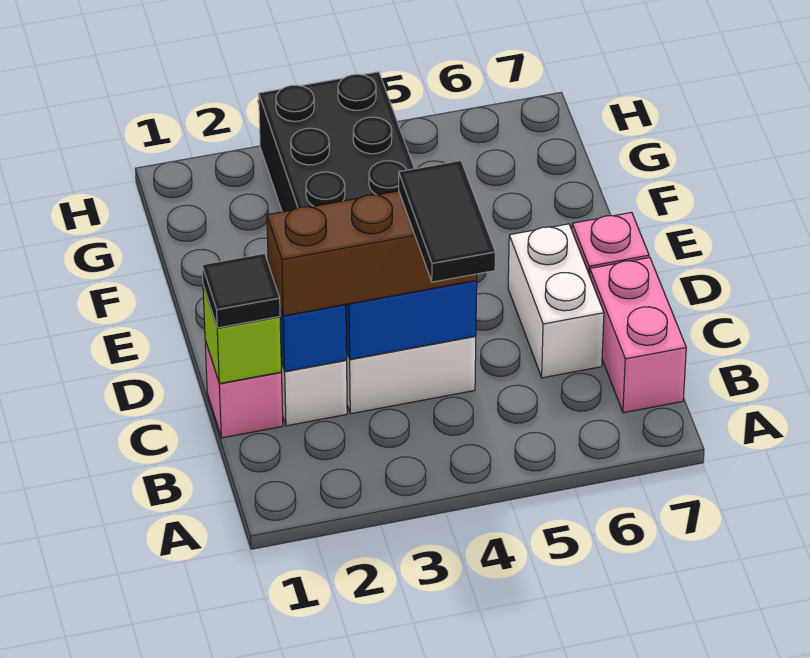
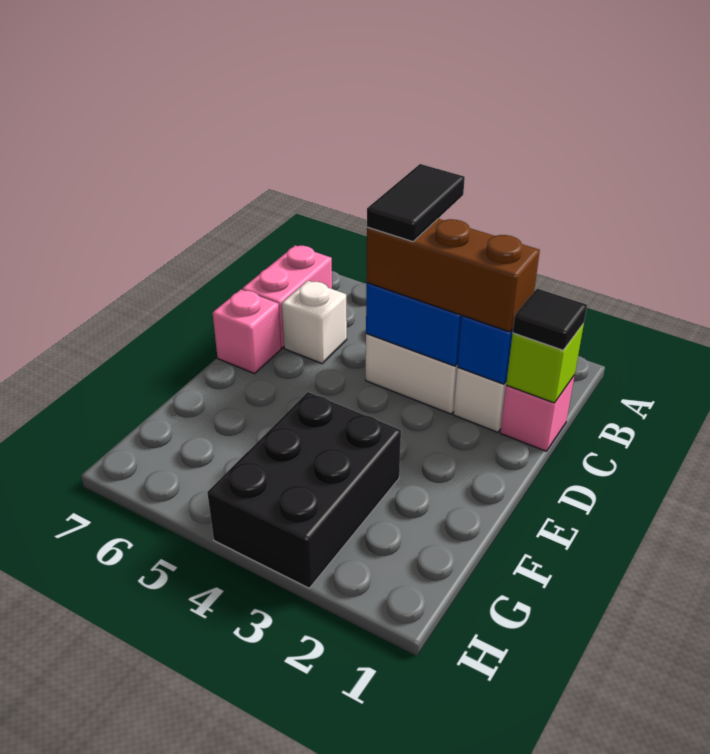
white brick C6:D6 level 1 -> white brick C6 level 1

